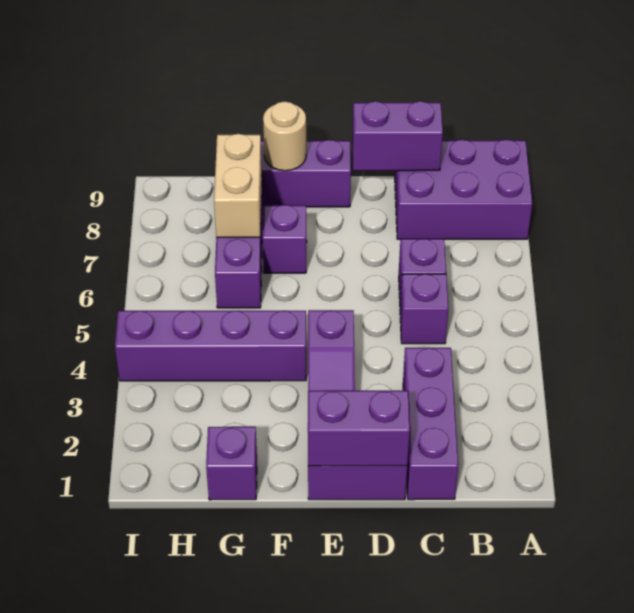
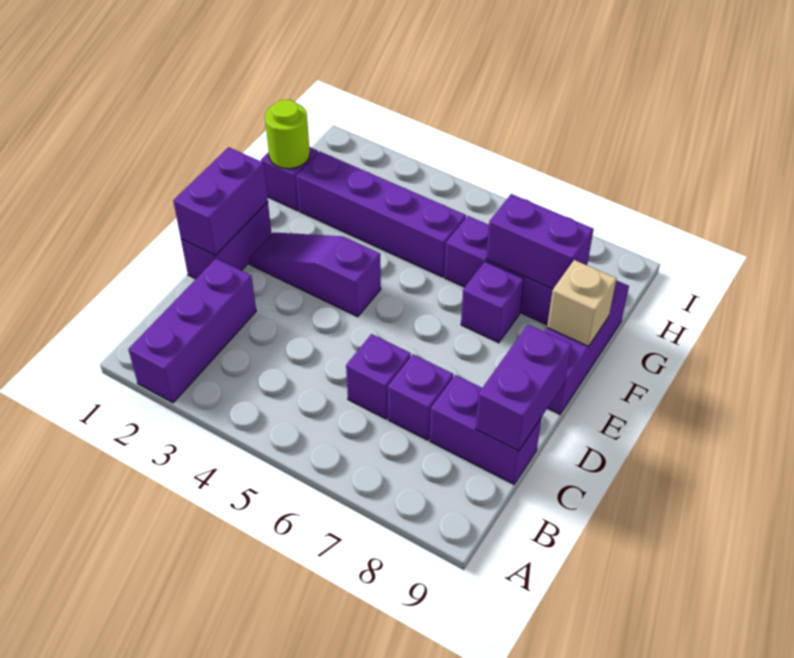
purple brick A8:C9 level 1 -> purple brick C8:C9 level 1
purple brick C1:C3 level 1 -> purple brick A2:C2 level 1
purple brick C5 level 1 -> purple brick C7 level 1
purple brick F4:I4 level 1 -> purple brick G2:G5 level 1
tan round brick F9 level 2 -> tan brick F9 level 2
none -> lime round brick G1 level 2
tan brick G7:G8 level 2 -> purple brick G7:G8 level 2

